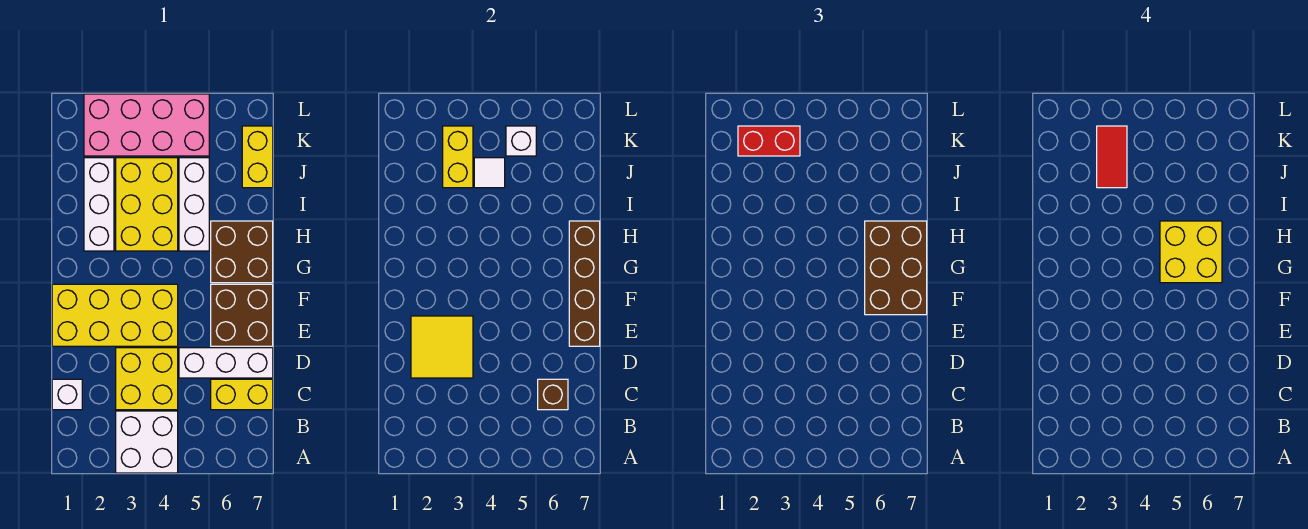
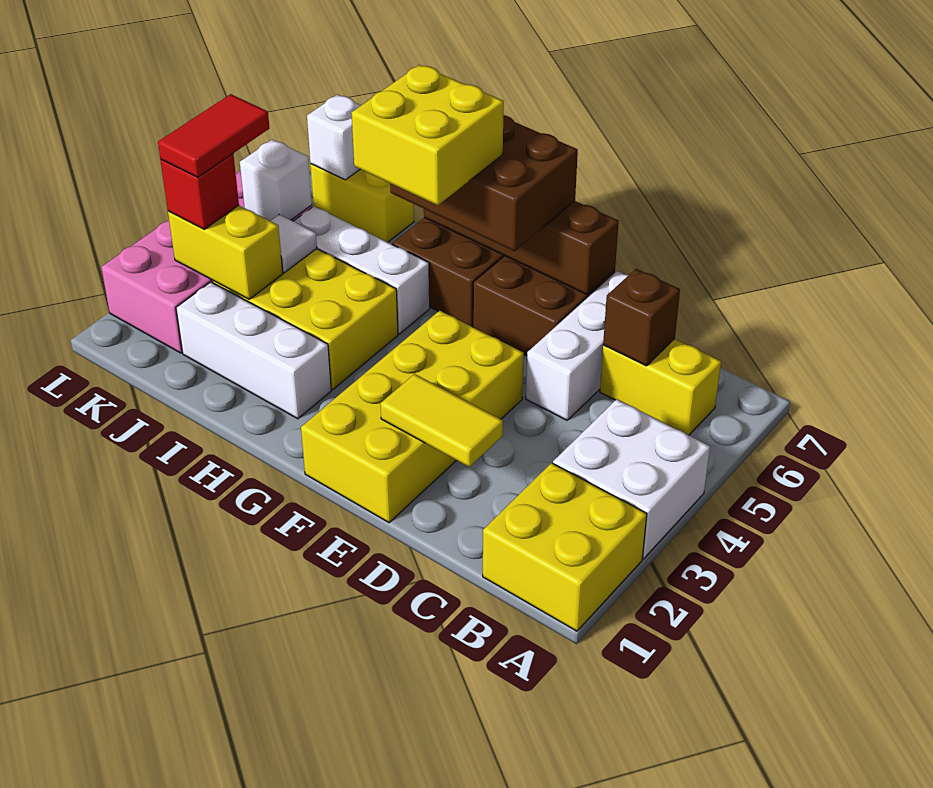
white brick C1 level 1 -> white brick K7 level 2
yellow brick C3:D4 level 1 -> yellow brick A1:B2 level 1
yellow brick C6:C7 level 1 -> yellow brick B6:C6 level 1
yellow tile D2:E3 level 2 -> yellow tile D2:E2 level 2
red tile J3:K3 level 4 -> red tile K3:K4 level 4
red brick K2:K3 level 3 -> red brick K3 level 3

